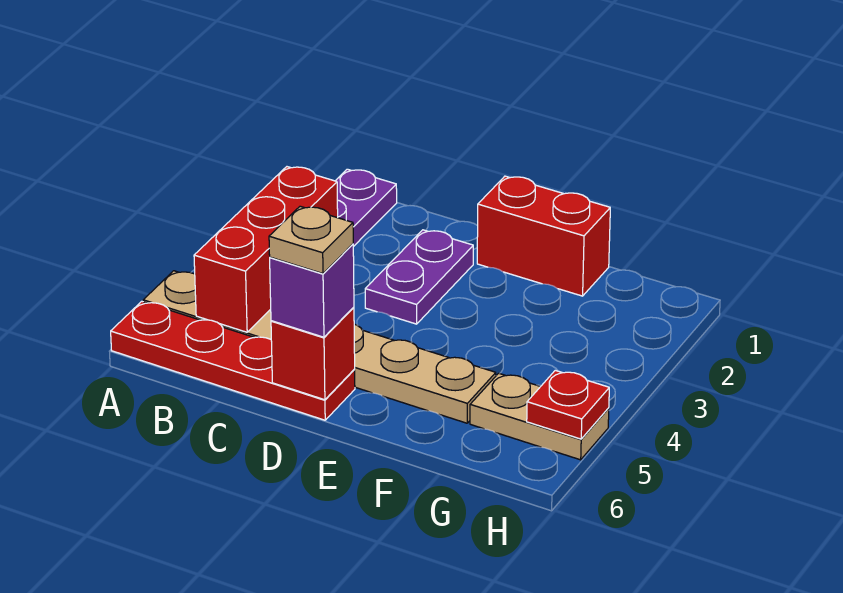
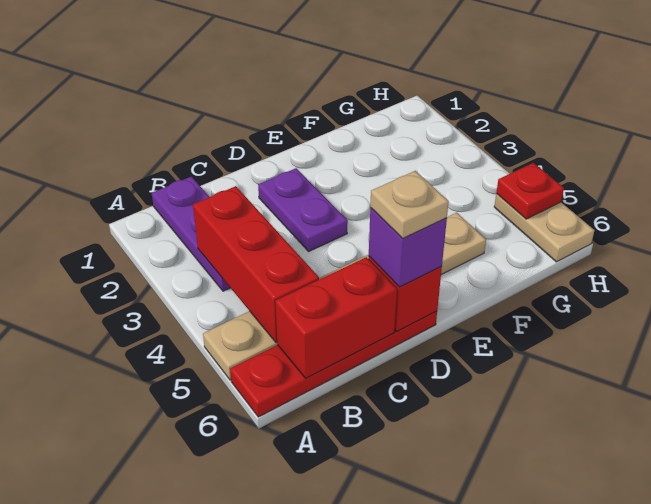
red brick E1:F1 level 1 -> red brick B6:C6 level 2
tan plate G5:H5 level 1 -> tan plate H5:H6 level 1

